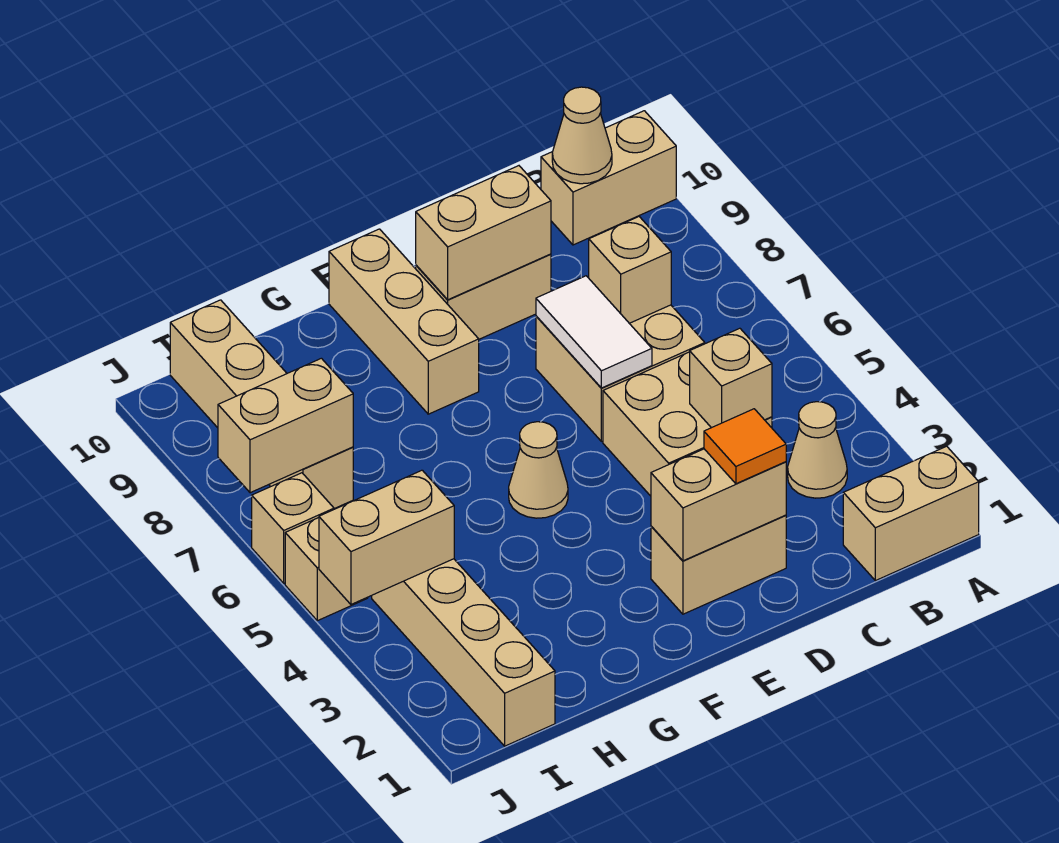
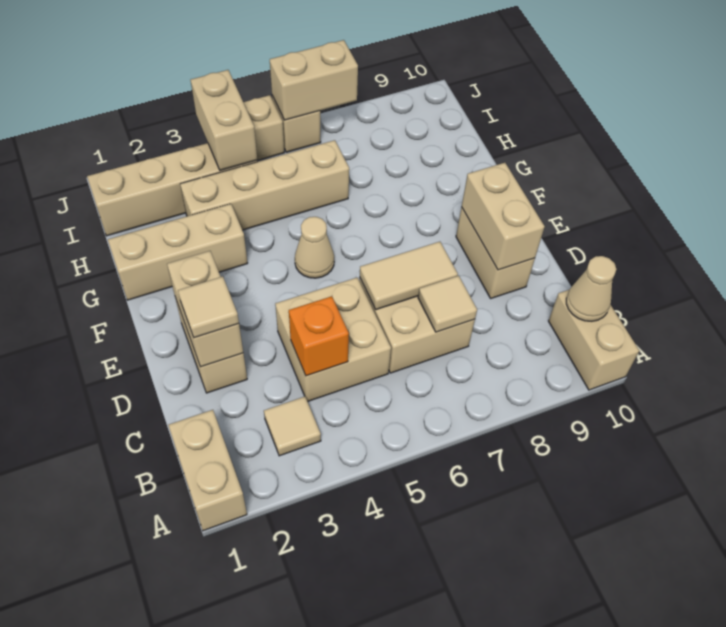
tan cone B3 level 1 -> tan tile B3 level 1
tan brick C4 level 2 -> orange brick C4 level 2
tan brick C7 level 2 -> tan tile C7 level 2
orange tile D2 level 3 -> tan tile D2 level 3
white tile D6:D7 level 2 -> tan tile D6:D7 level 2
tan brick F8:F10 level 1 -> tan brick G1:G3 level 1
tan brick I7:I10 level 1 -> tan brick H3:H6 level 1
tan brick I7:J7 level 2 -> tan brick J6:J7 level 2

